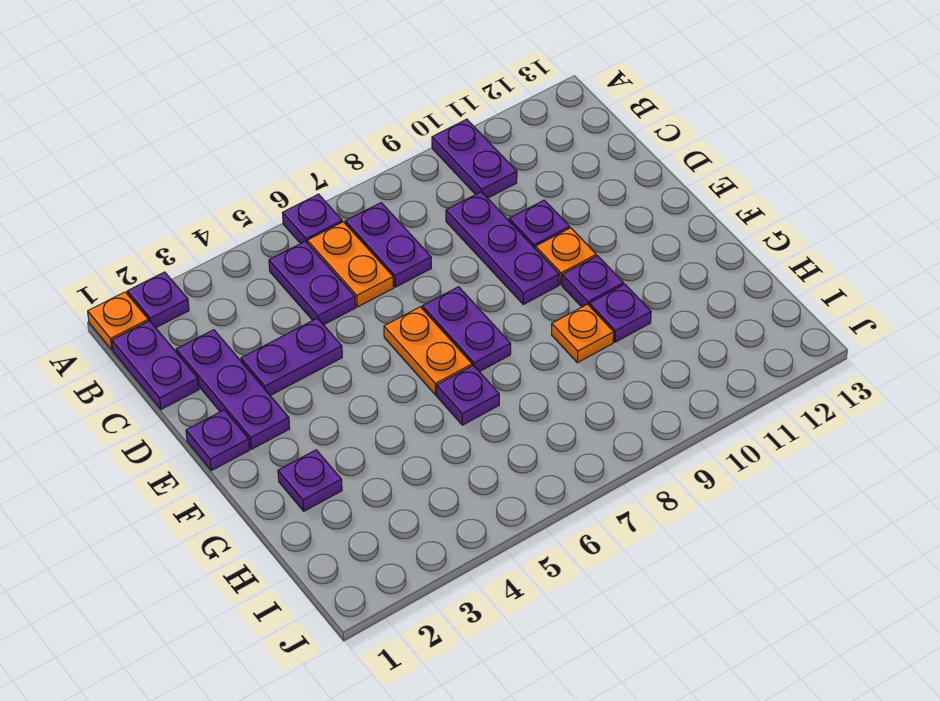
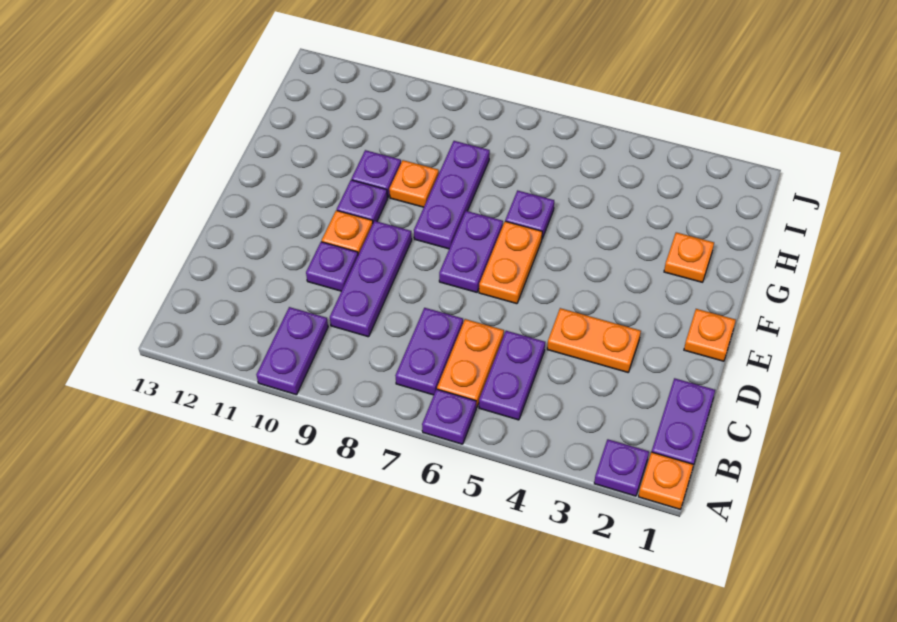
purple plate C2:E2 level 1 -> purple plate F8:H8 level 1
purple plate D3:D4 level 1 -> orange plate D3:D4 level 1
purple plate E1 level 1 -> orange plate E1 level 1
purple plate G2 level 1 -> orange plate G2 level 1

